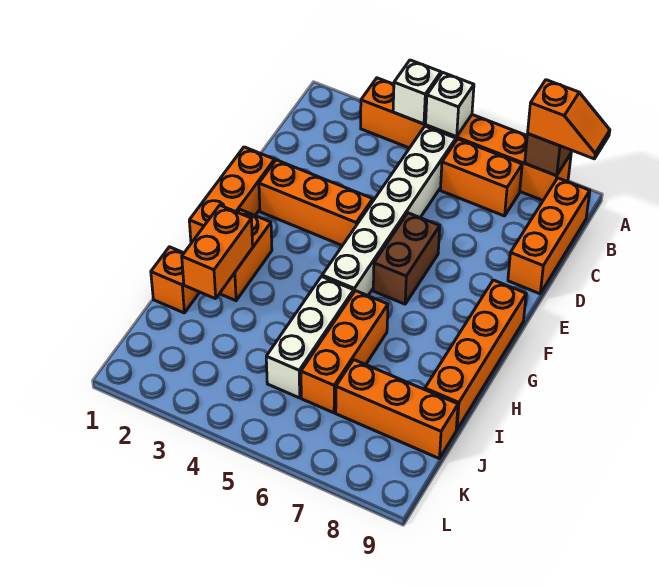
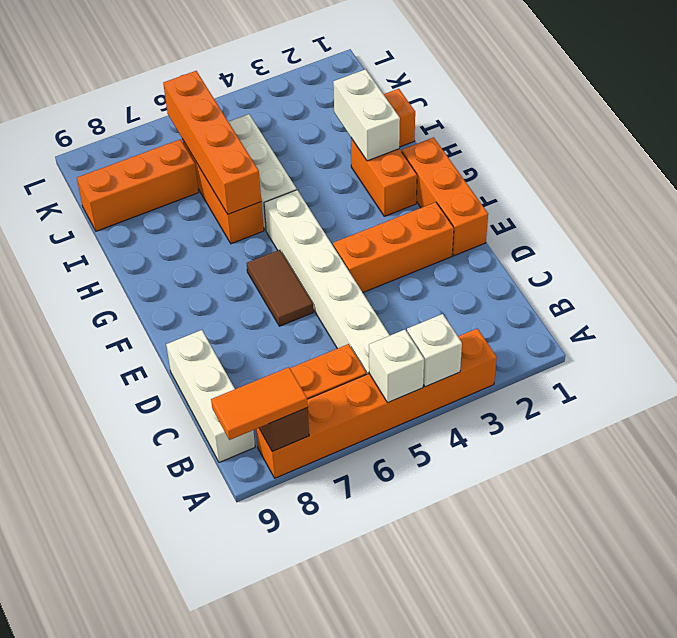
orange slope A8:A9 level 3 top 8 -> orange tile A8:A9 level 3
orange brick B9:D9 level 1 -> white brick B9:D9 level 1
brown brick E6:F6 level 1 -> brown tile E6:F6 level 1
orange brick F9:I9 level 1 -> orange brick H6:K6 level 2
orange brick H2:I2 level 2 -> white brick H2:I2 level 2

